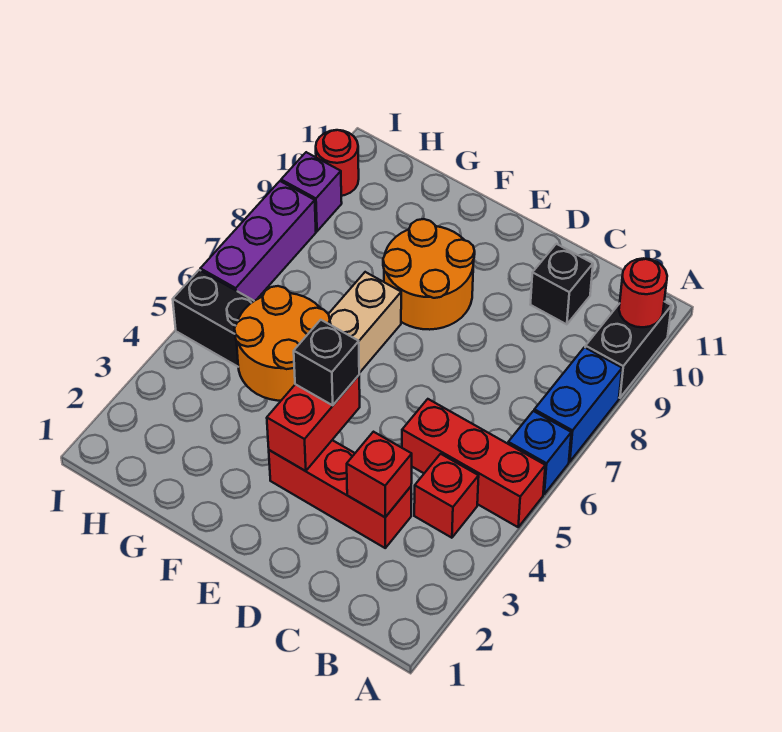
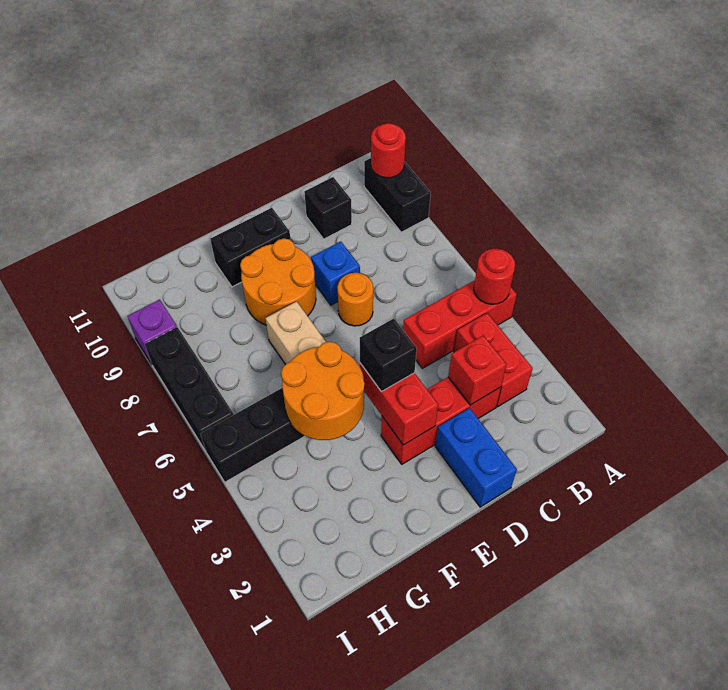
blue brick A6 level 1 -> blue brick D8 level 1
blue brick A7:A8 level 1 -> blue brick D1:D2 level 1
red brick B4 level 1 -> red brick B3:B4 level 1
none -> orange round brick D7 level 1
none -> black brick E10:F10 level 1
purple brick I6:I8 level 1 -> black brick I6:I8 level 1
red round brick I10 level 1 -> red round brick A5 level 2

